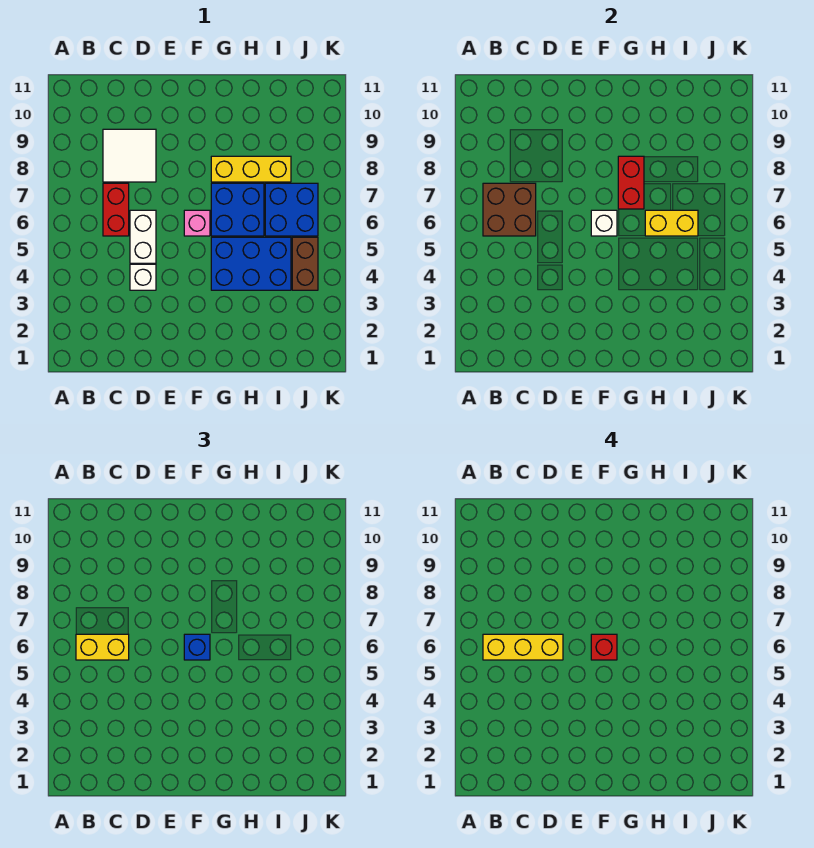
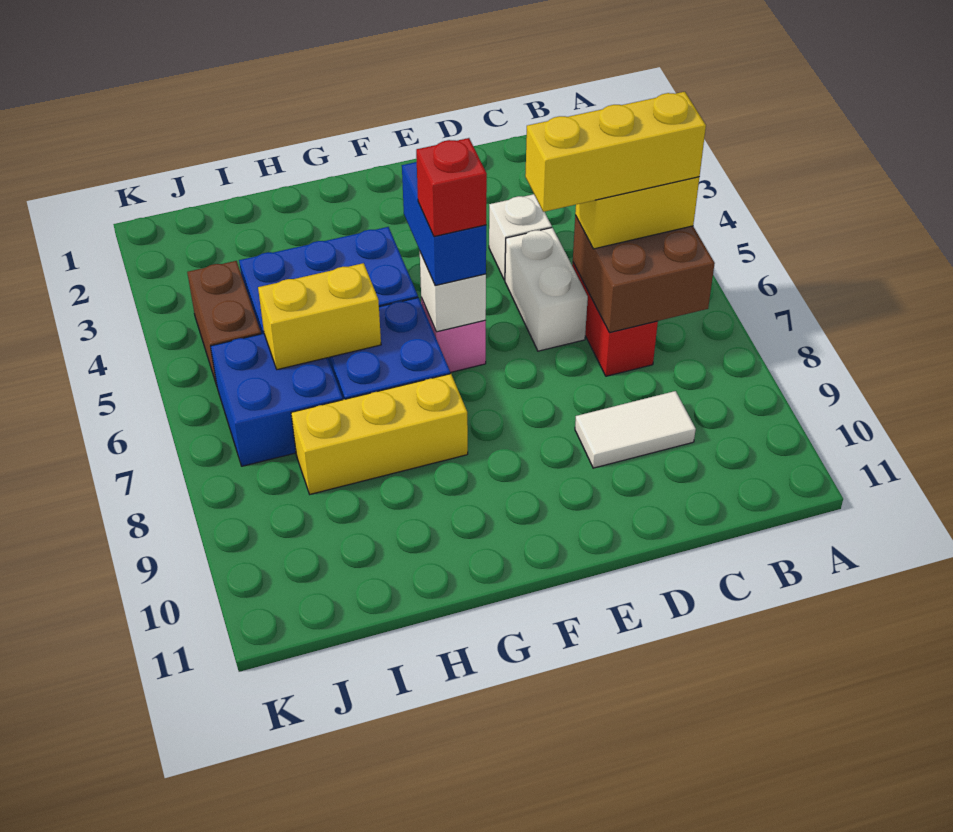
white tile C8:D9 level 1 -> white tile C9:D9 level 1
blue brick F6 level 3 -> blue brick F5:F6 level 3
red brick G7:G8 level 2 -> none

